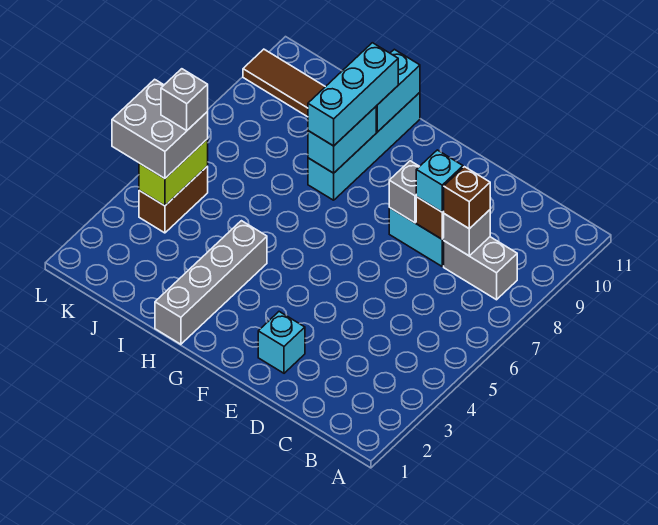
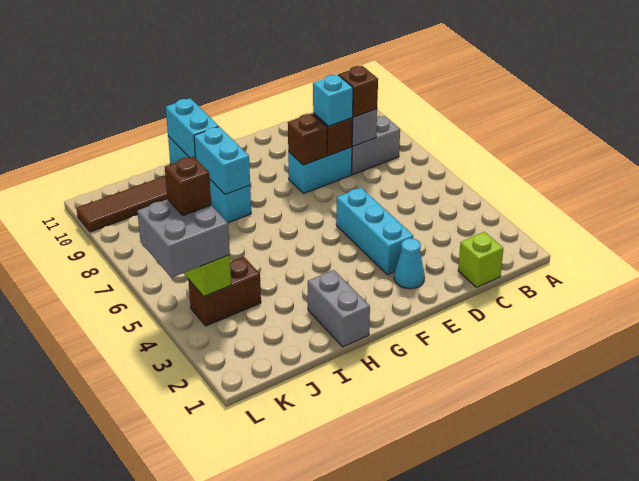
none -> lime brick C1 level 1
cyan brick E2 level 1 -> cyan cone E2 level 1
grey brick E8 level 2 -> brown brick E8 level 2
grey brick H1:H4 level 1 -> grey brick H1:H2 level 1
cyan brick H8:H10 level 3 -> cyan brick E3:E5 level 1
brown brick K4:K5 level 1 -> brown brick J4:K4 level 1
grey brick K5 level 4 -> brown brick K5 level 4

